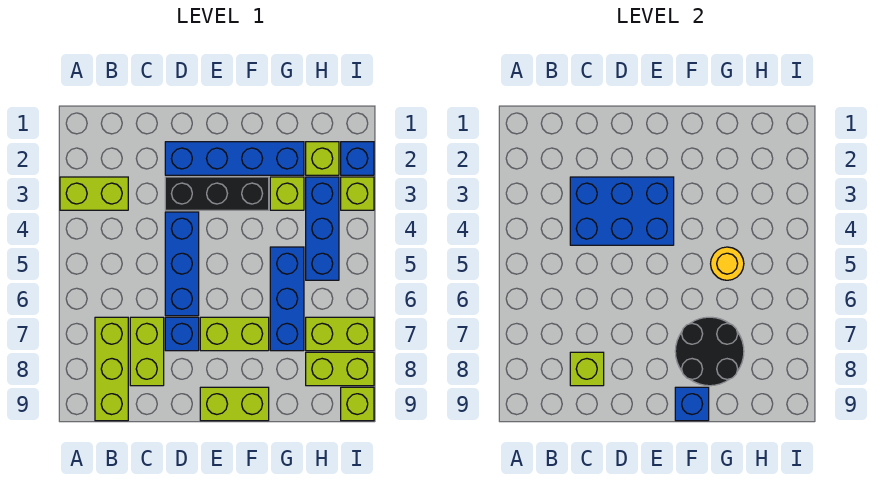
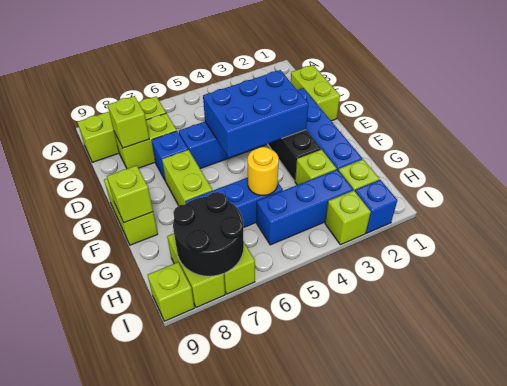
lime brick A3:B3 level 1 -> lime brick C1:D1 level 1
blue brick C3:E4 level 2 -> blue brick D3:E5 level 2
black round brick F7:G8 level 2 -> black round brick H7:I8 level 2
blue brick F9 level 2 -> lime brick F9 level 2

